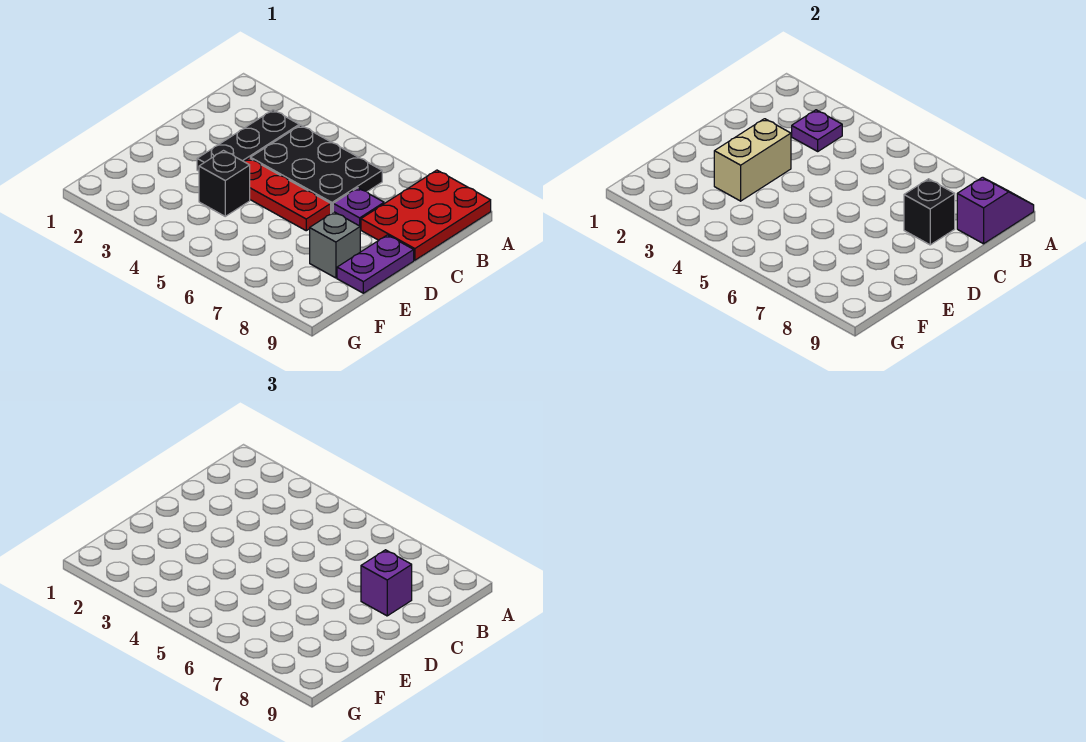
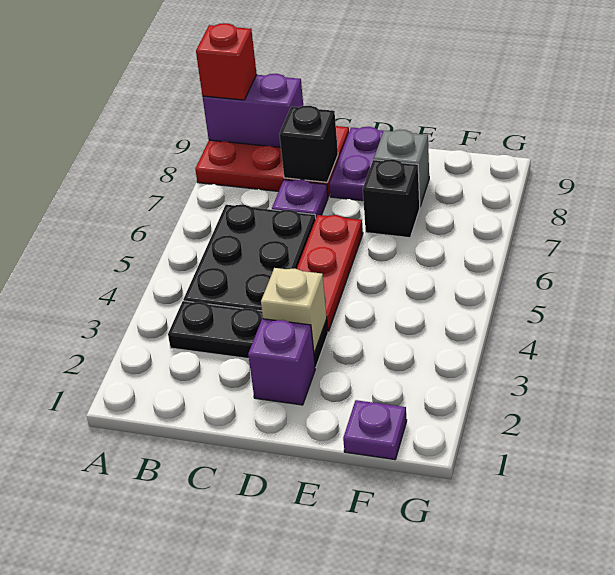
purple slope A9:B9 level 2 top B -> purple brick A9:B9 level 2
none -> red brick A9 level 3
purple plate B3 level 2 -> purple plate F1 level 1
purple brick C8 level 3 -> purple brick D2 level 1
tan brick D3:E3 level 2 -> tan brick D3 level 2
purple plate D9:E9 level 1 -> purple plate D8:D9 level 1
black brick E4 level 1 -> black brick E7 level 1

